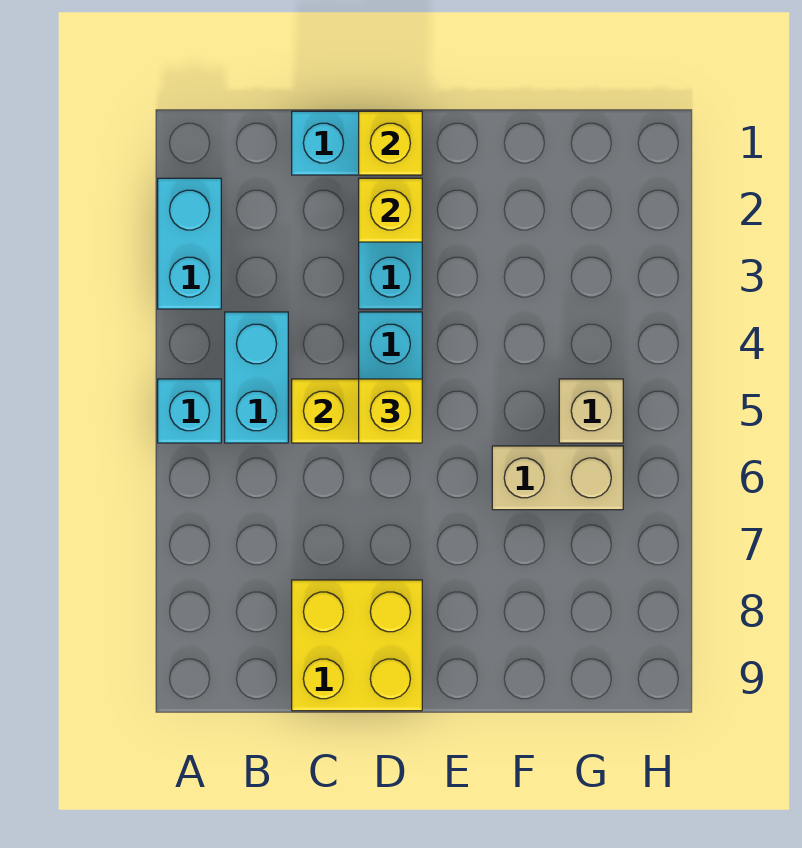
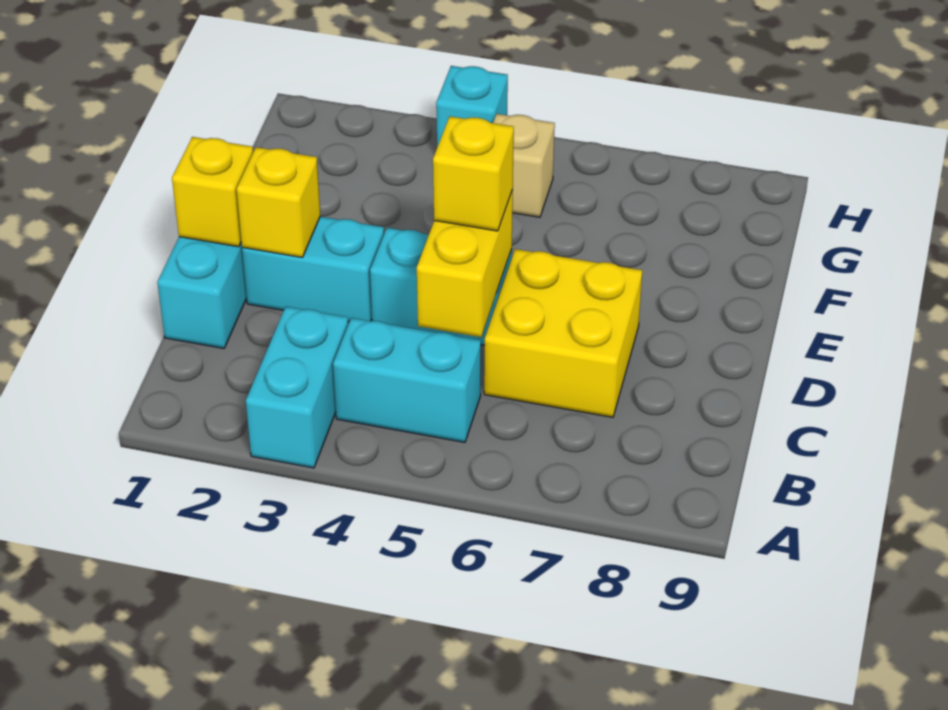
cyan brick A2:A3 level 1 -> cyan brick A3:B3 level 1
cyan brick A5 level 1 -> cyan brick H4 level 1
yellow brick C8:D9 level 1 -> yellow brick C6:D7 level 1
tan brick F6:G6 level 1 -> none

